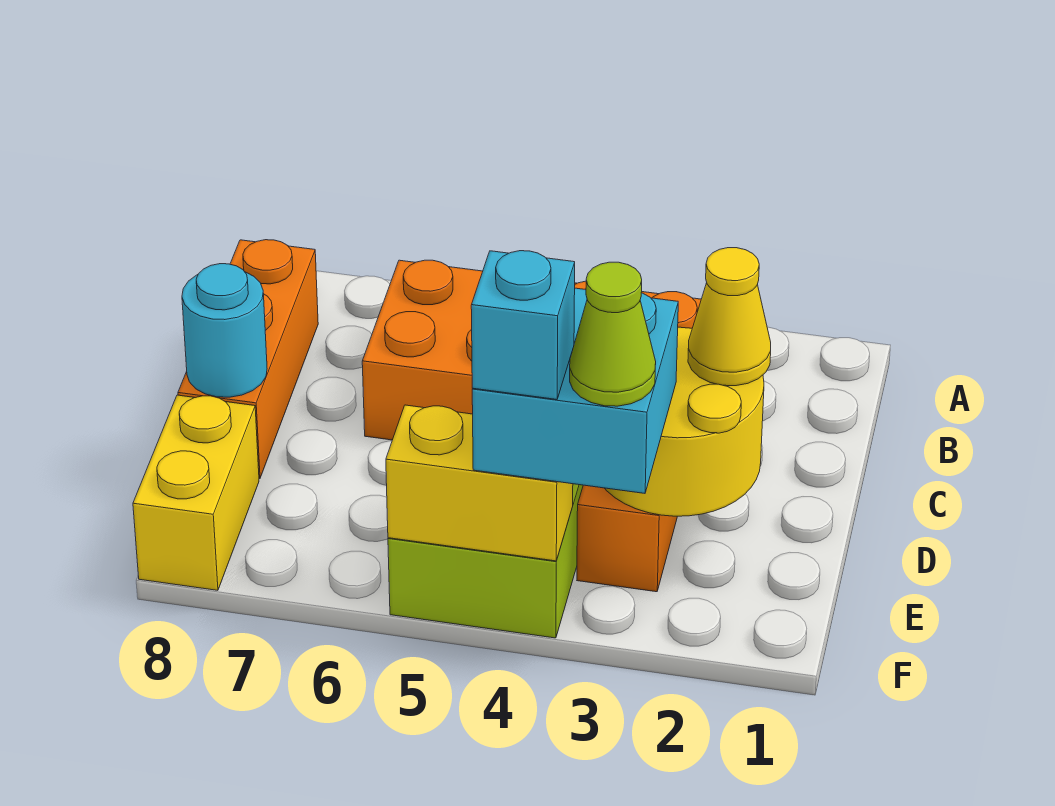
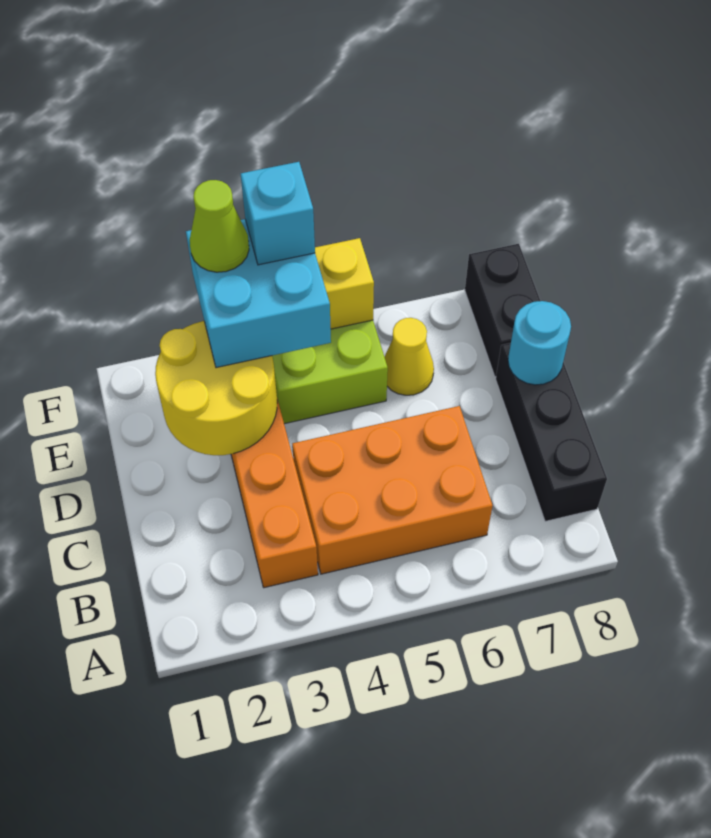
orange brick B8:D8 level 1 -> black brick B8:D8 level 1
yellow cone D2 level 3 -> yellow cone E6 level 1
yellow brick E8:F8 level 1 -> black brick E8:F8 level 1

